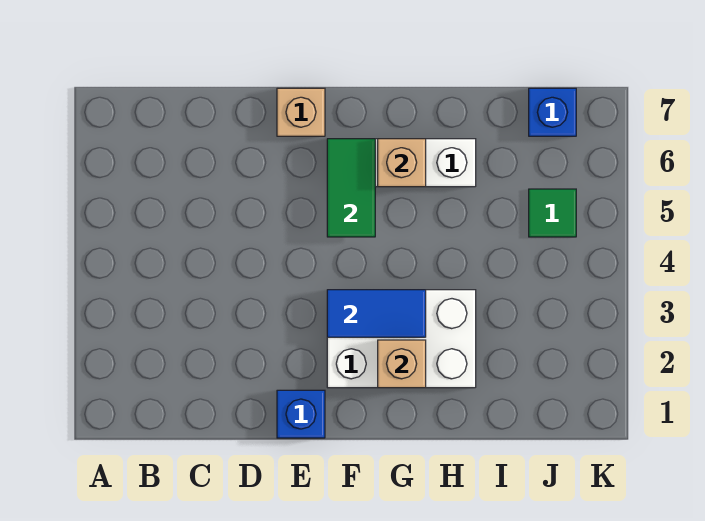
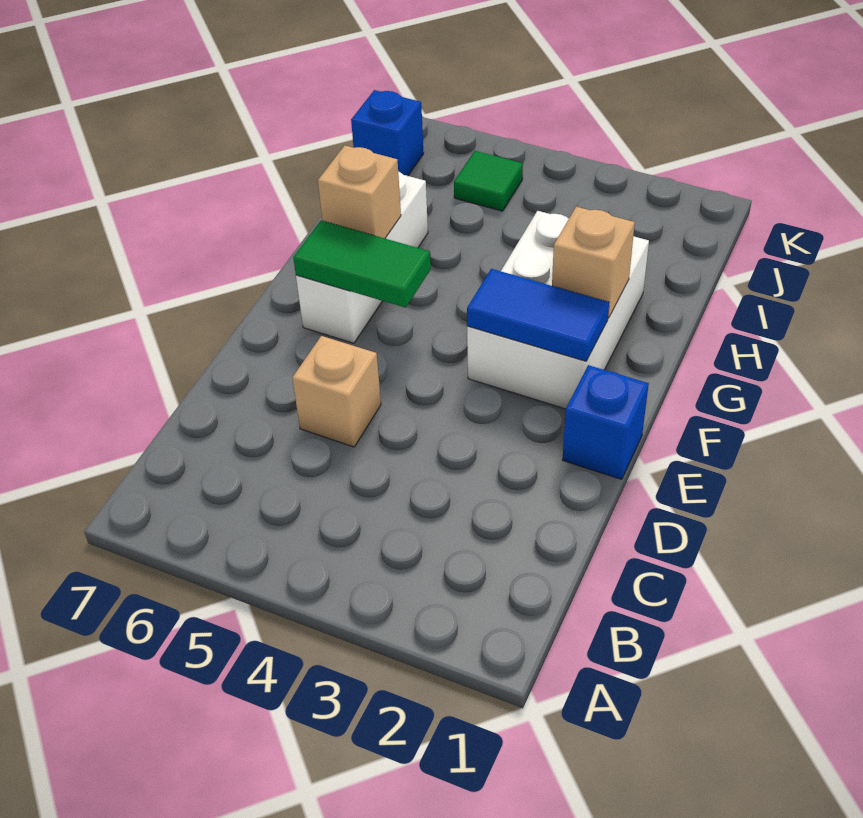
tan brick E7 level 1 -> tan brick D5 level 1
blue tile F3:G3 level 2 -> blue tile F2:F3 level 2

